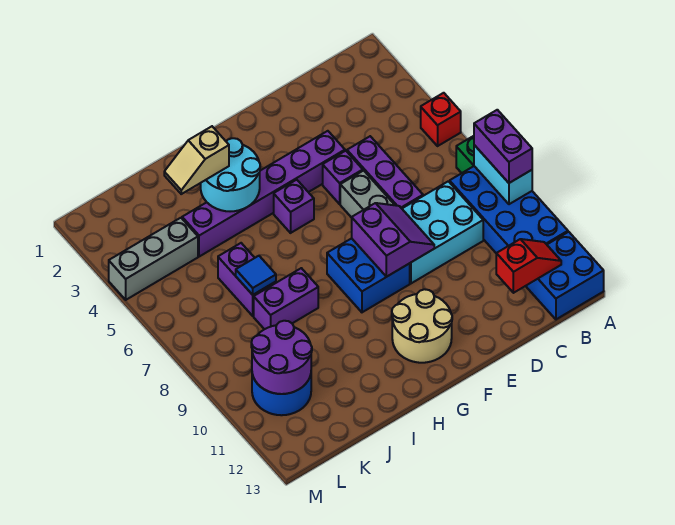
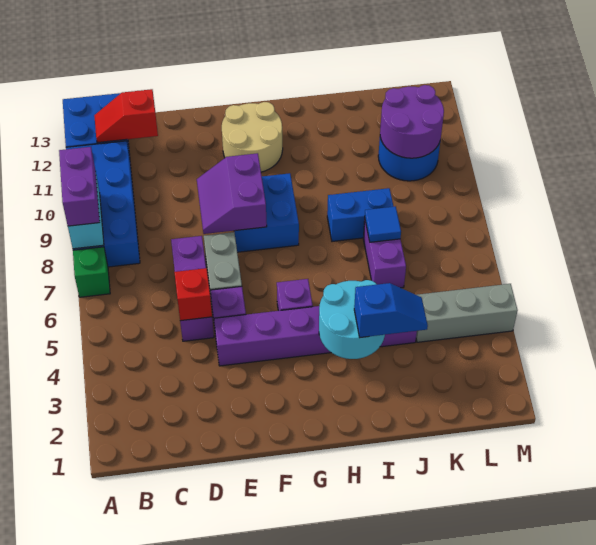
red brick A5 level 1 -> red brick D5 level 2
cyan brick C8:E9 level 1 -> none
tan slope I3:J3 level 3 top I -> blue slope I3:J3 level 3 top I
purple brick I8:J8 level 1 -> blue brick I8:J8 level 1

